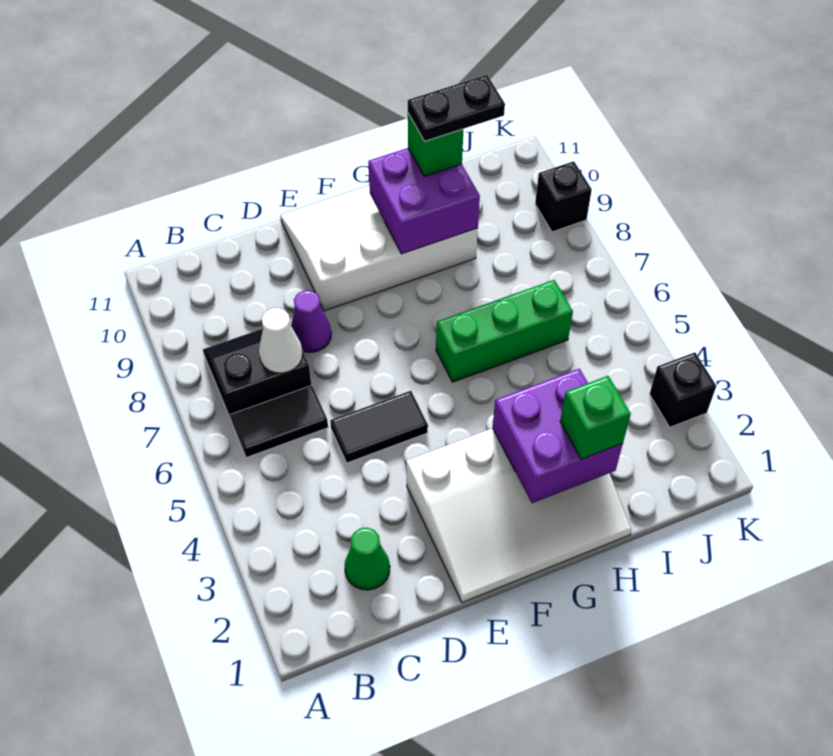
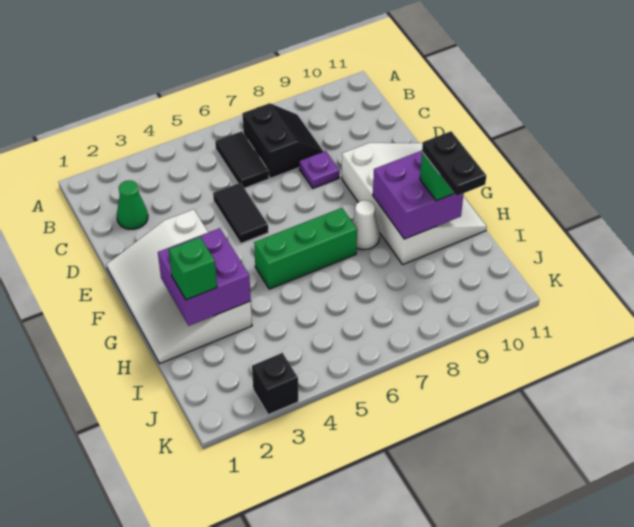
white cone C7 level 2 -> white cone G8 level 1
purple cone D8 level 1 -> purple plate D8 level 1
green brick G6:I6 level 1 -> green brick G5:G7 level 1
black brick K9 level 1 -> none

